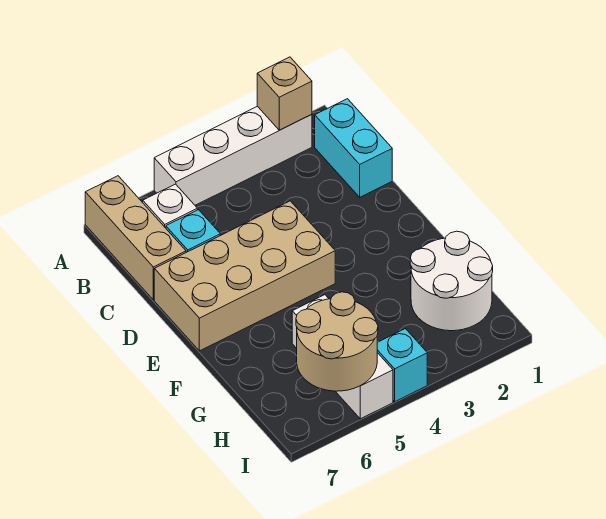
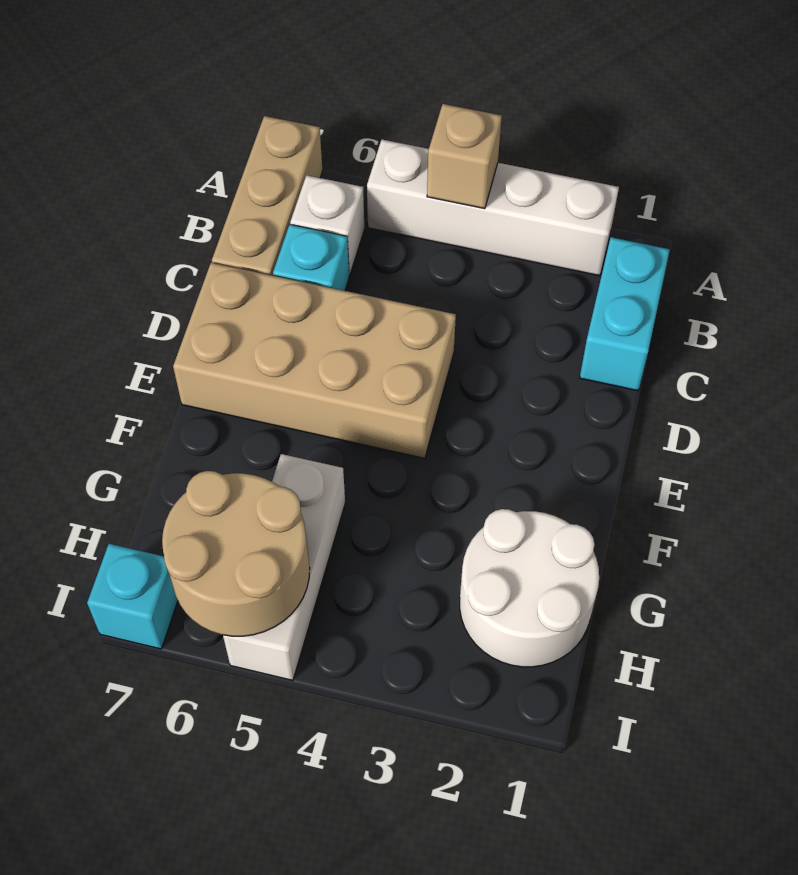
tan brick A2 level 2 -> tan brick A4 level 2
cyan brick I4 level 1 -> cyan brick I7 level 1

